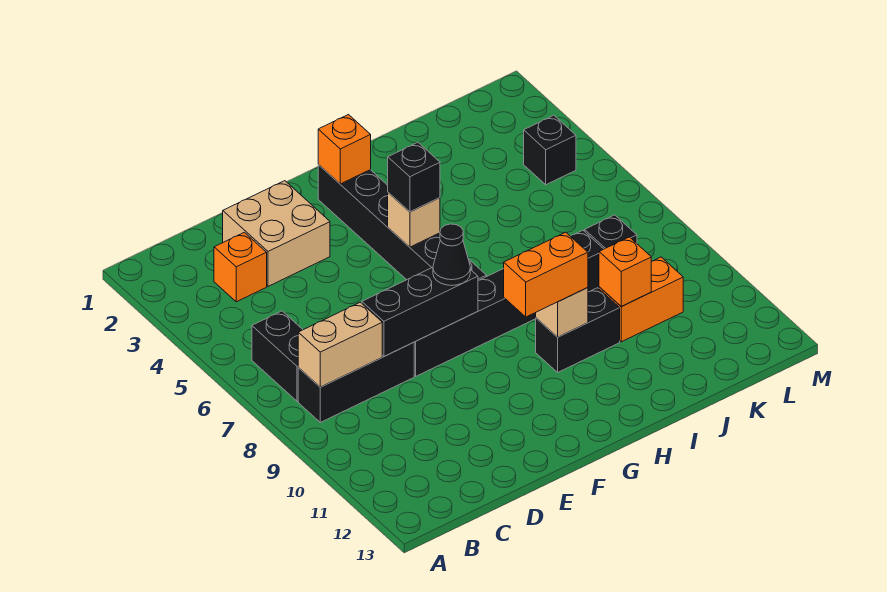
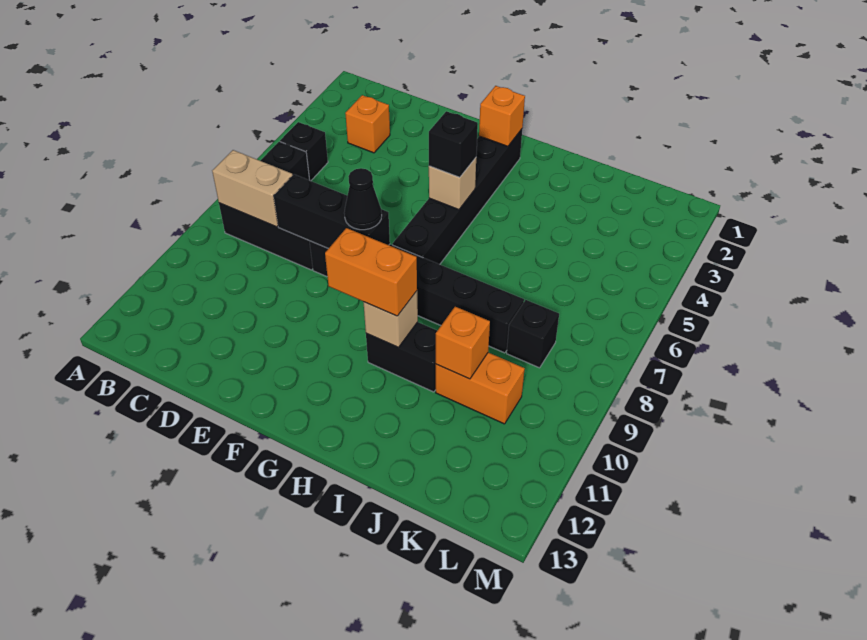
tan brick D2:E3 level 1 -> none
black brick L4 level 1 -> black brick B5 level 1

